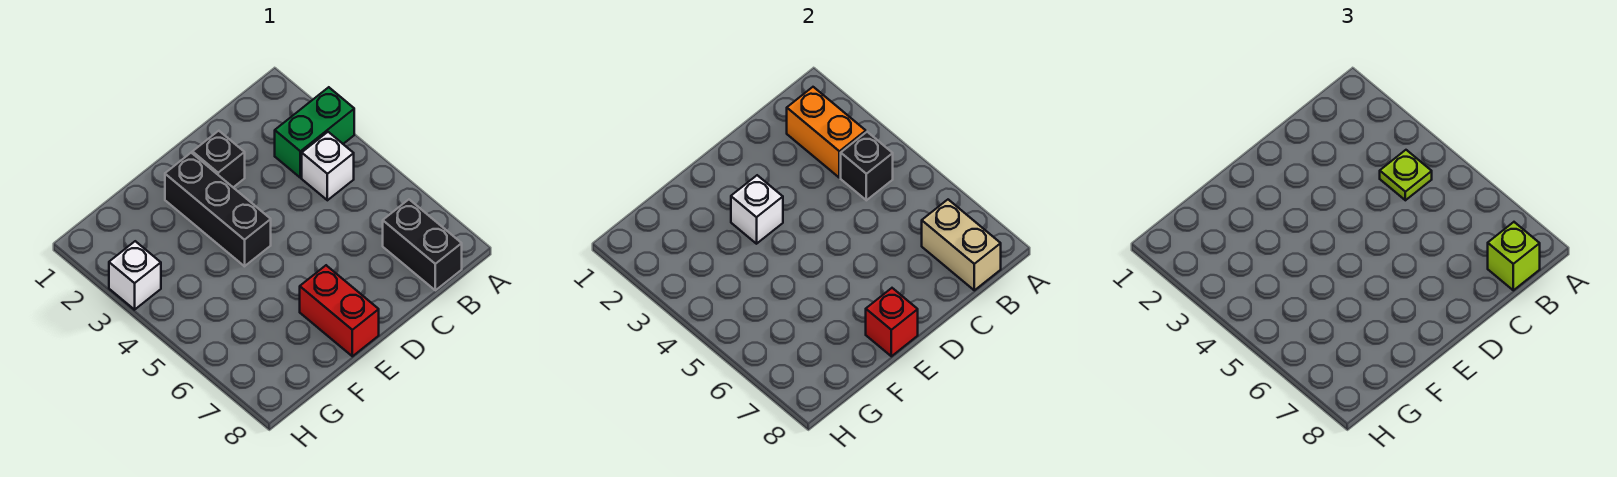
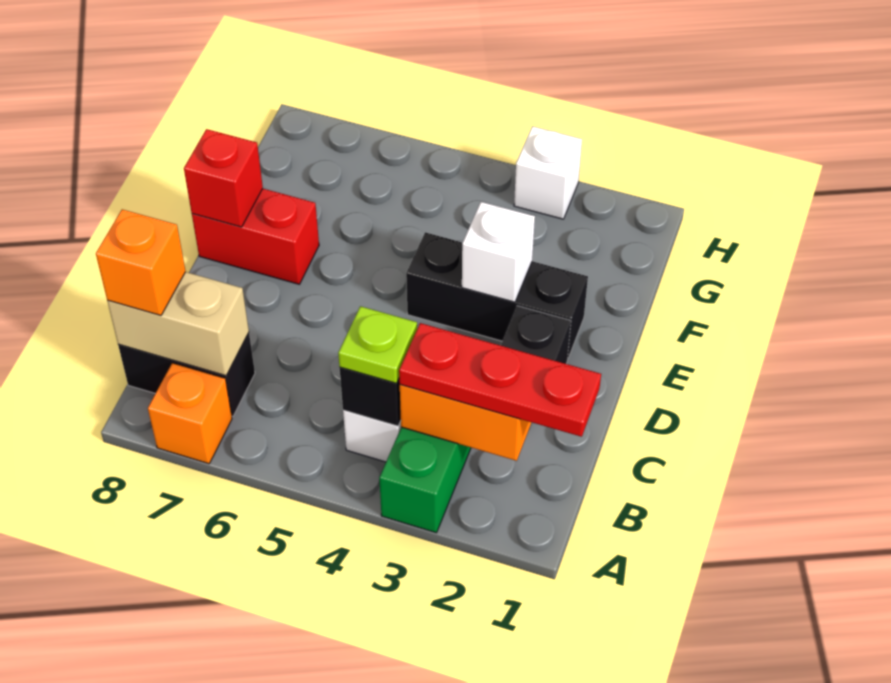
none -> orange brick A7 level 1
none -> red plate B1:B3 level 3
lime brick B8 level 3 -> orange brick B8 level 3

